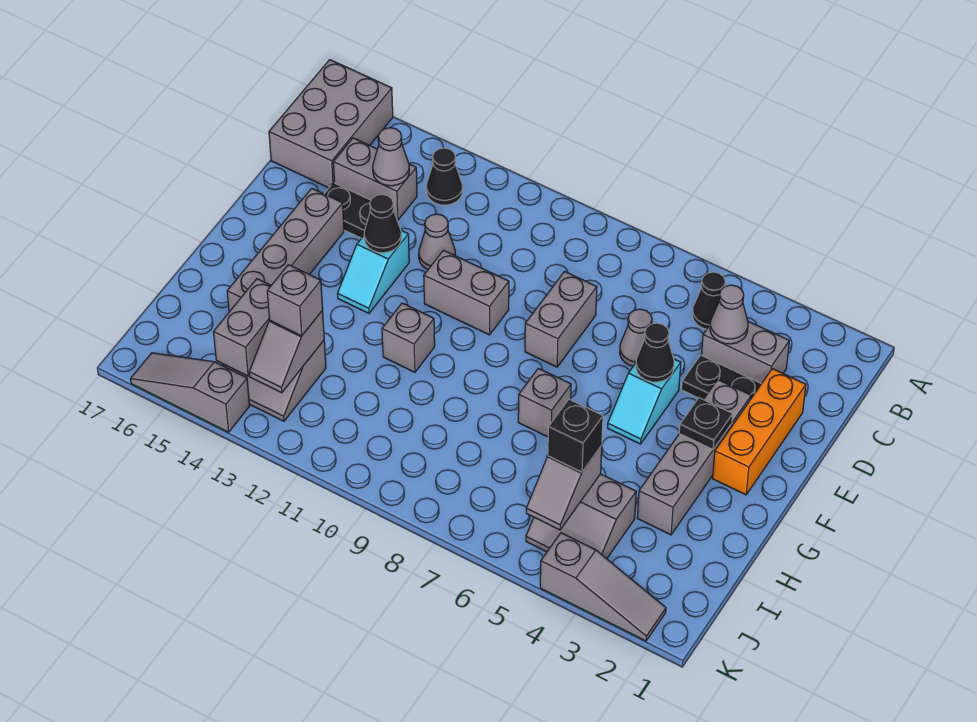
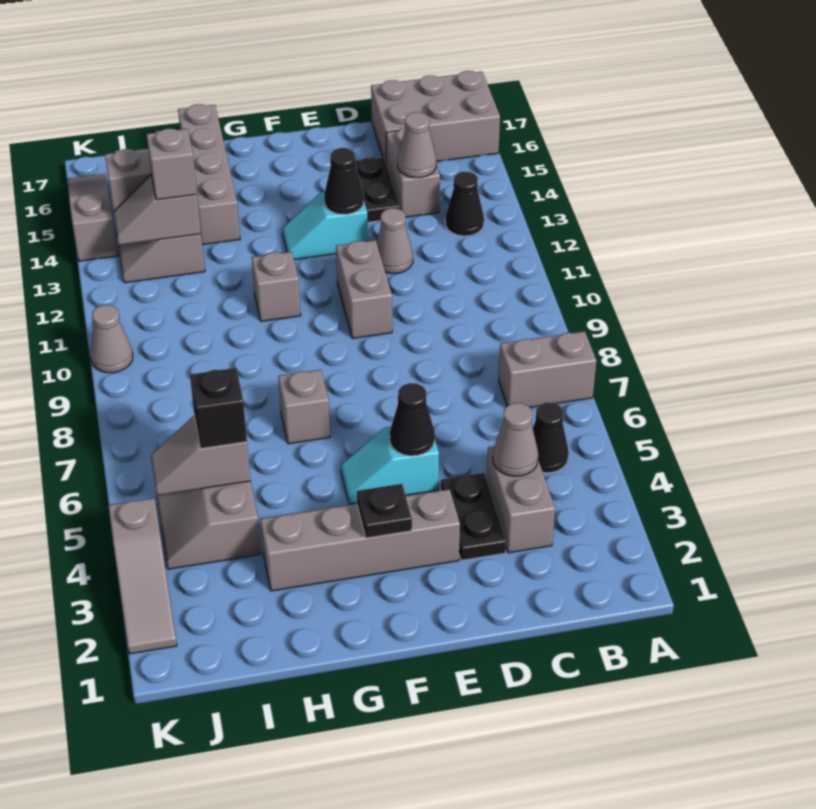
orange brick D2:F2 level 1 -> none
grey cone D6 level 1 -> grey cone K10 level 1
grey brick D8:E8 level 1 -> grey brick A7:B7 level 1
grey brick E15:H15 level 1 -> grey brick H14:H17 level 1

